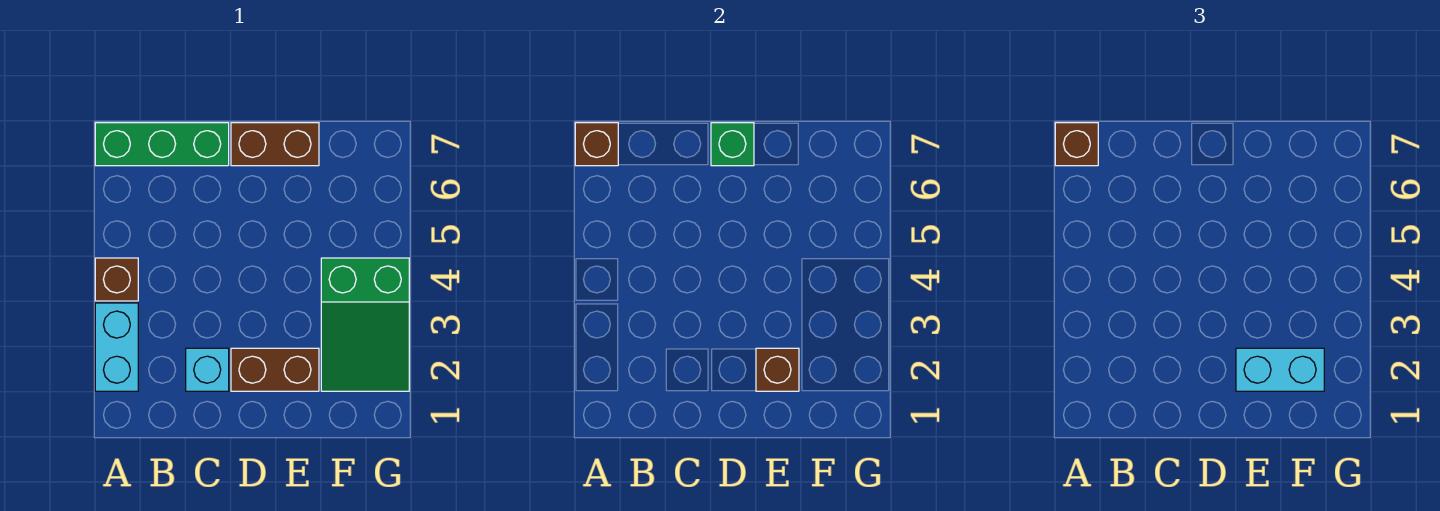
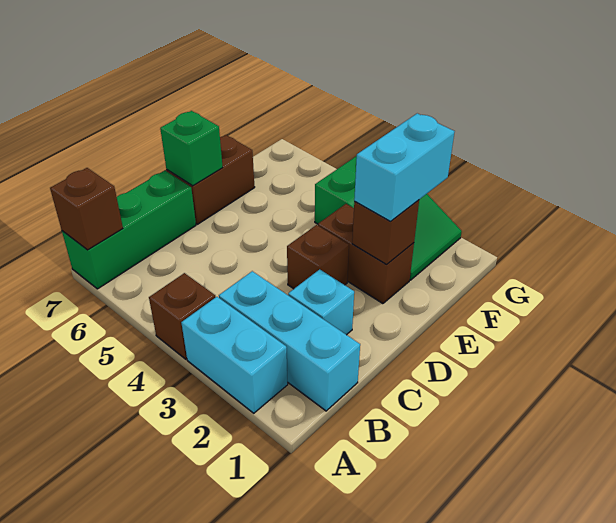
brown brick A7 level 3 -> brown brick D3 level 1
none -> cyan brick B1:B3 level 1
brown brick D2:E2 level 1 -> brown brick E2:E3 level 1

